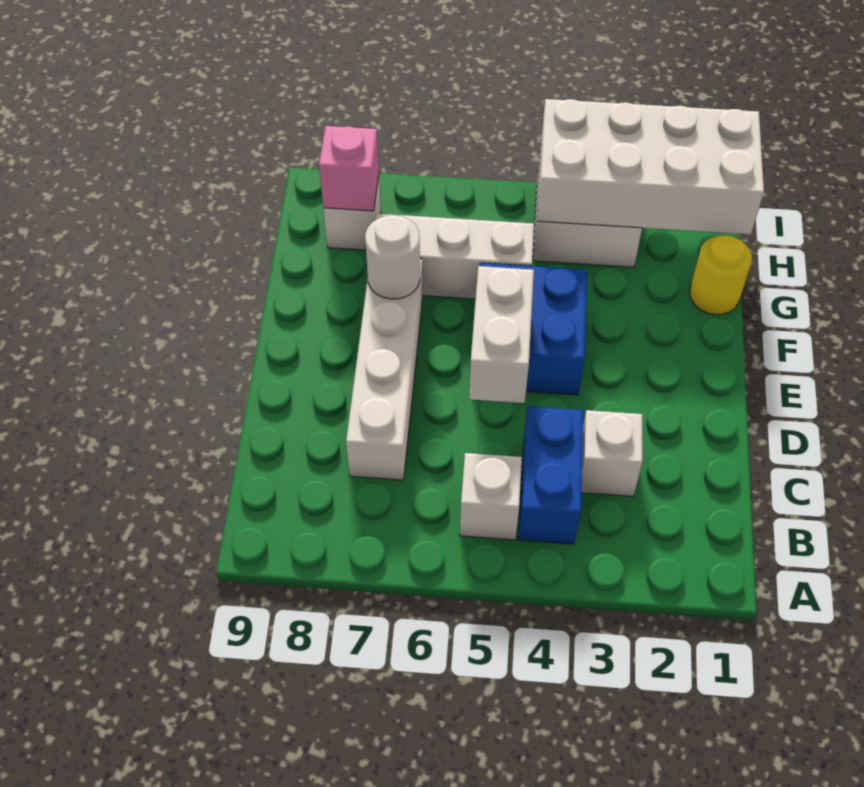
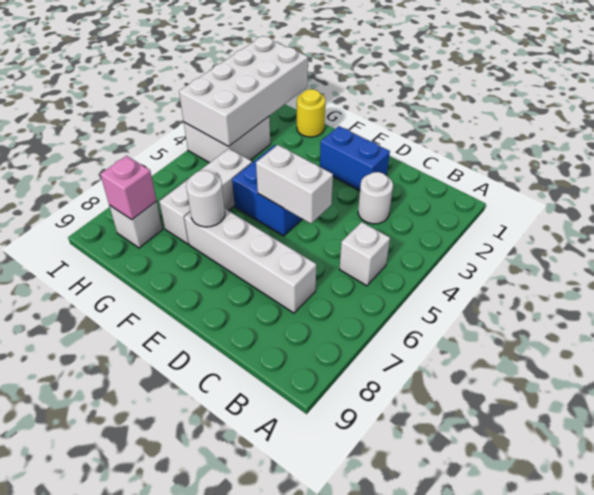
blue brick B4:C4 level 1 -> blue brick D2:E2 level 1
white brick C3 level 1 -> white round brick C3 level 1

